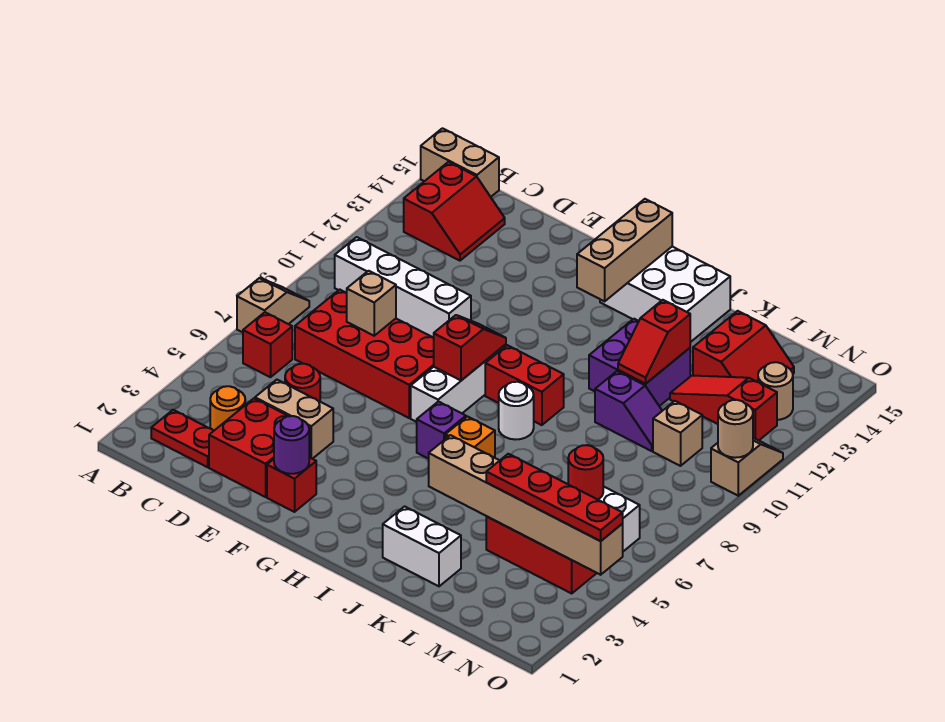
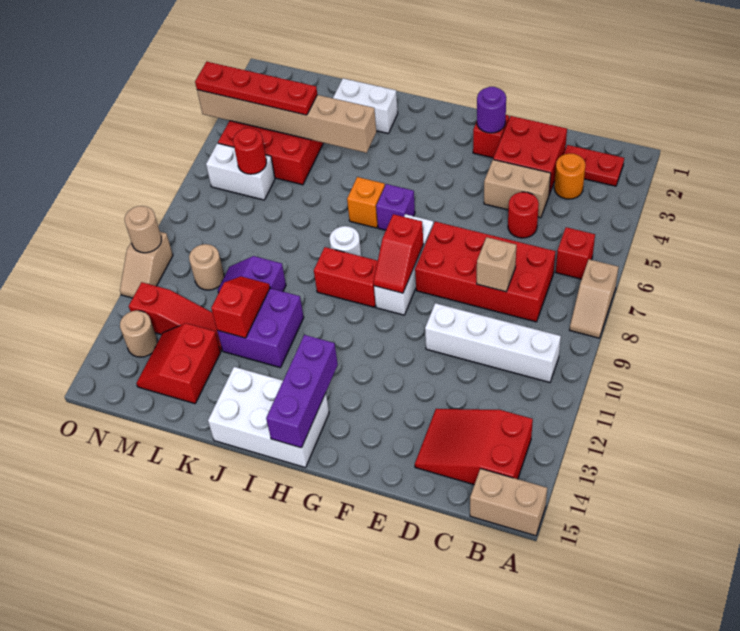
red slope B13:C14 level 1 top B -> red slope B13:D14 level 1 top B
tan brick H13:H15 level 2 -> purple brick H13:H15 level 2
tan brick M10 level 1 -> tan round brick M10 level 1

